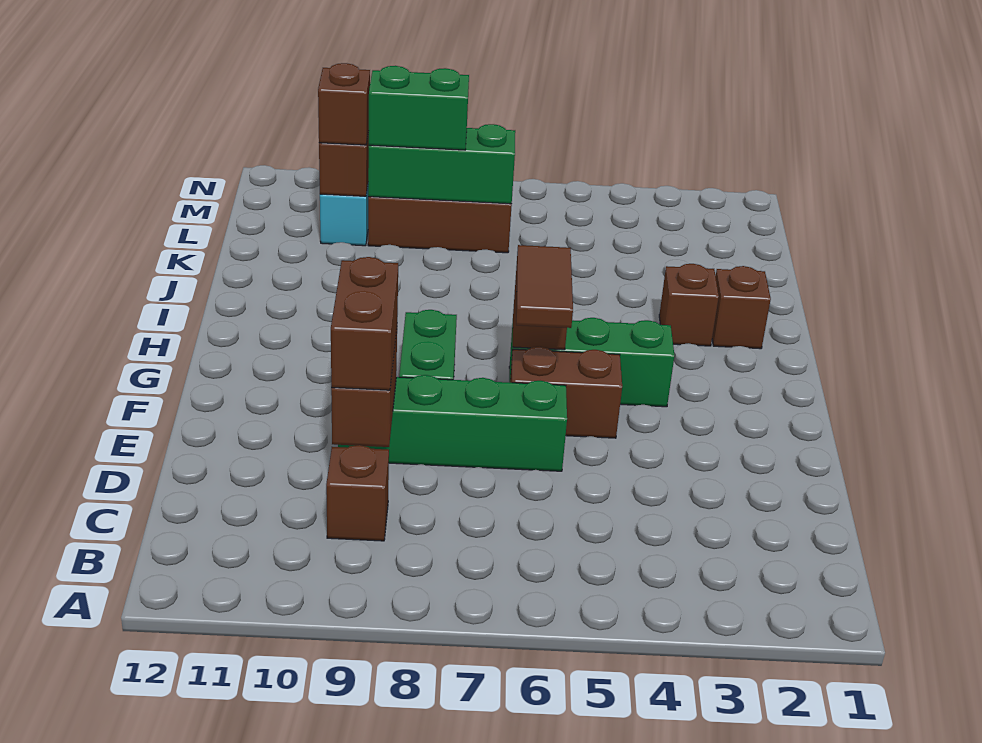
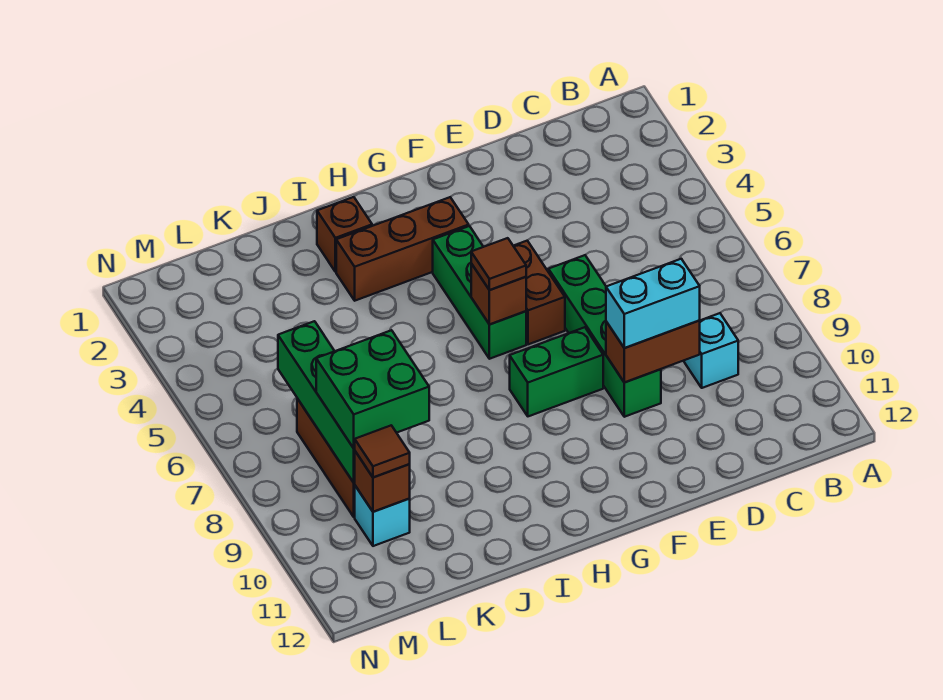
brown brick C9 level 1 -> cyan brick C9 level 1
brown brick D9:E9 level 3 -> cyan brick D9:E9 level 3
brown tile F6:G6 level 3 -> brown tile G6 level 3
brown brick I3 level 1 -> brown brick G3:I3 level 1
green brick L7:L9 level 2 -> green brick L6:L9 level 2
green brick L8:L9 level 3 -> green brick K8:L9 level 3
brown brick L10 level 3 -> brown tile L10 level 3

